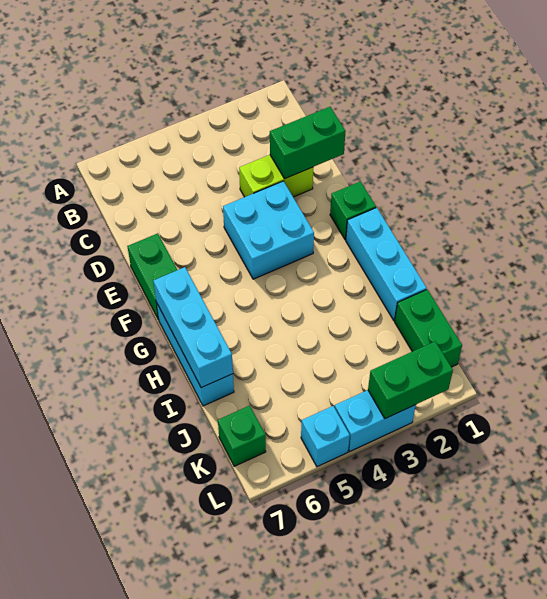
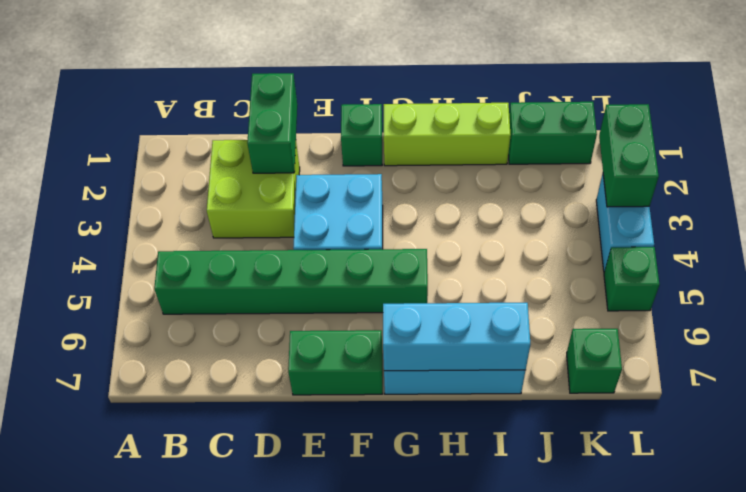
none -> green brick B5:G5 level 1
lime brick D2:D3 level 1 -> lime brick C2:D3 level 1
cyan brick G1:I1 level 1 -> lime brick G1:I1 level 1
cyan brick L5 level 1 -> green brick L5 level 1

